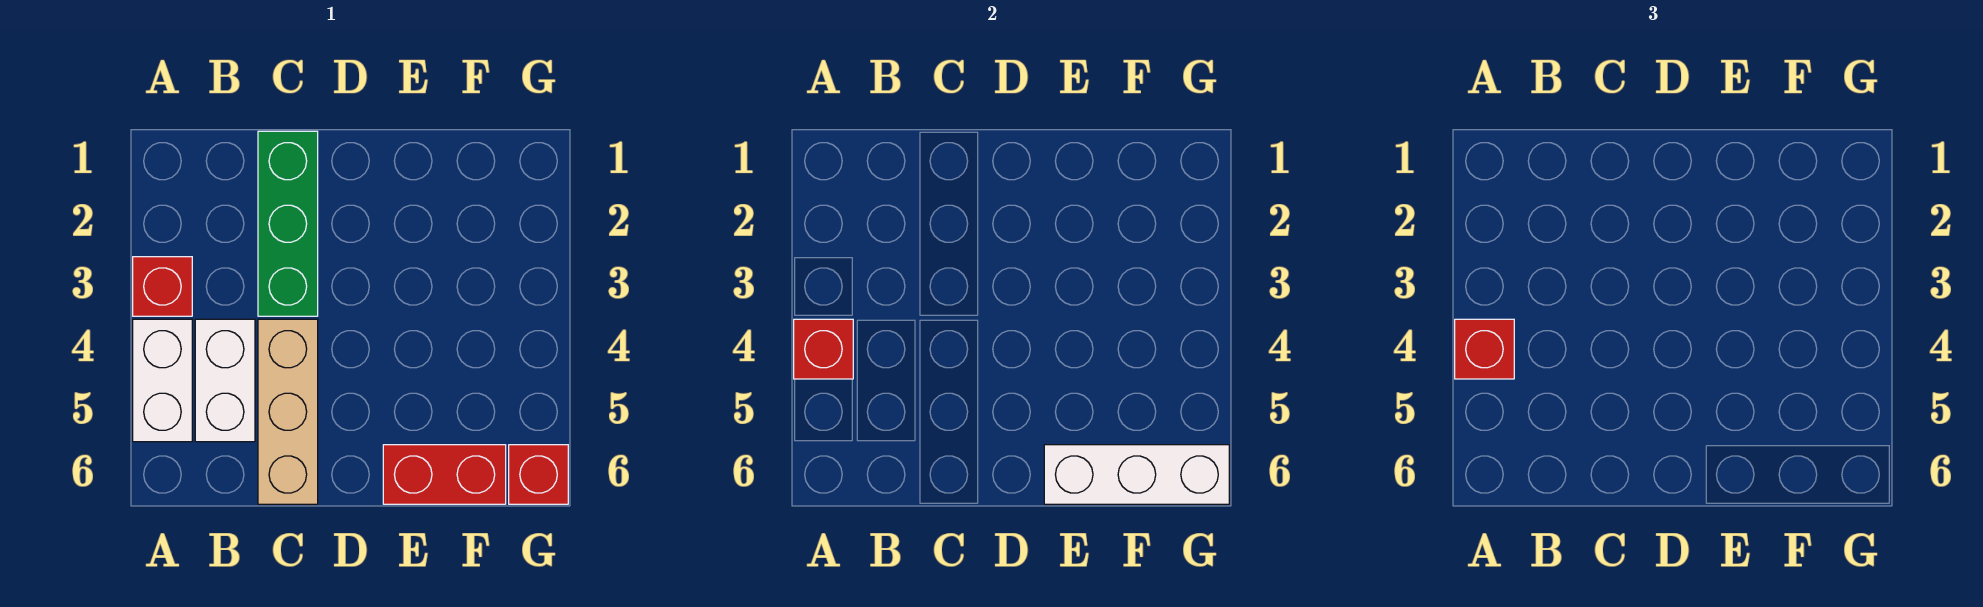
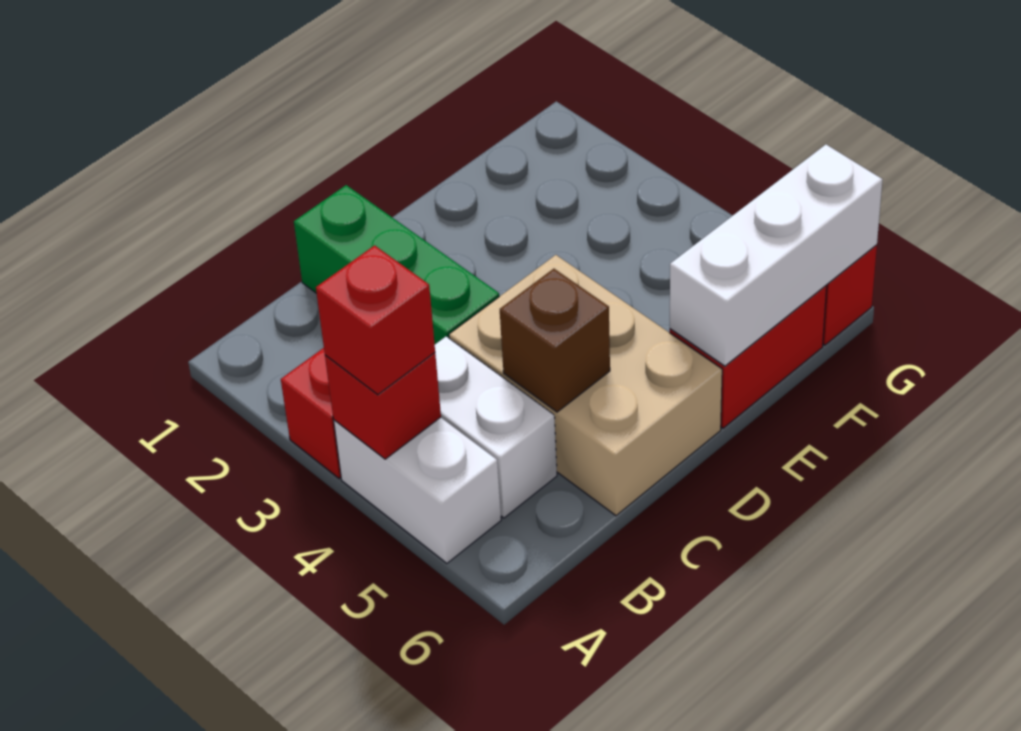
tan brick C4:C6 level 1 -> tan brick C4:D6 level 1
none -> brown brick C5 level 2

